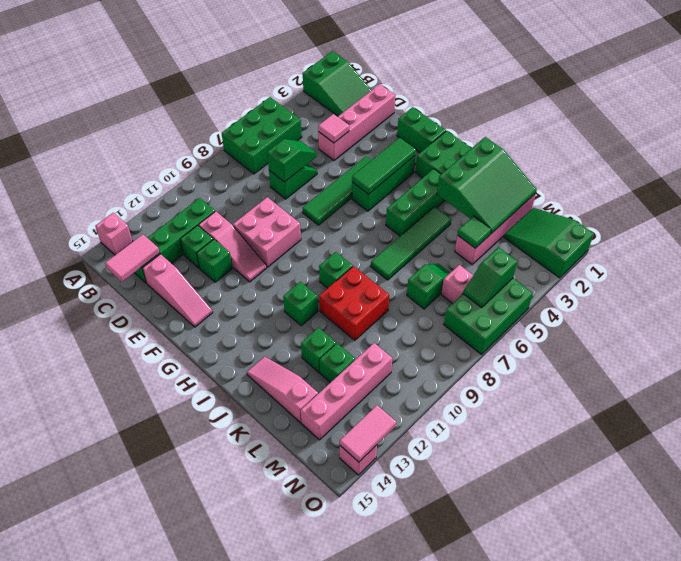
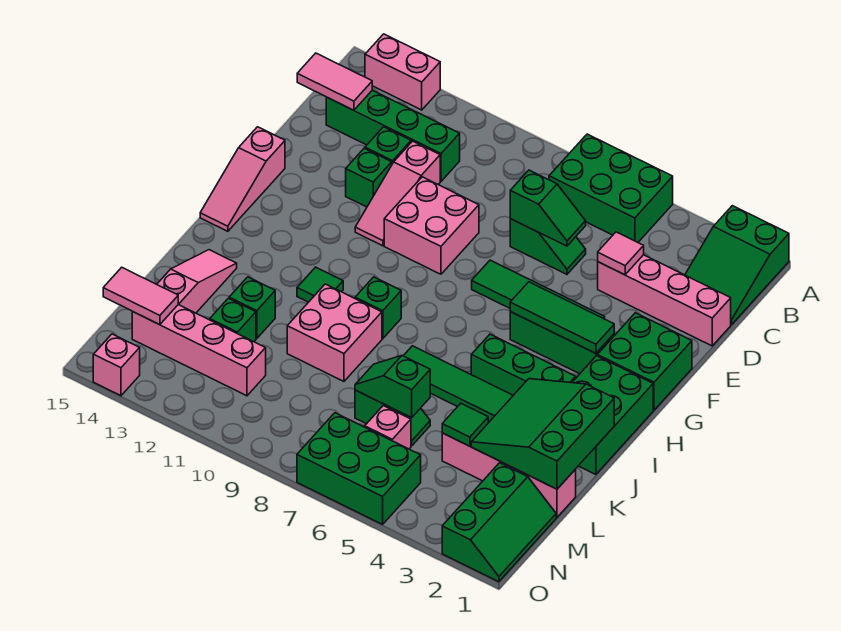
pink brick A14 level 1 -> pink brick A13:A14 level 1
pink slope D14:F14 level 1 top D -> pink slope F15:H15 level 1 top F
green brick F1:G1 level 1 -> green brick F1:G2 level 1
green brick I11 level 1 -> green tile I11 level 1
green slope J1:L3 level 2 top J -> green slope J1:L3 level 2 top 1
red brick J9:K10 level 1 -> pink brick J9:K10 level 1
green slope M1:O2 level 1 top O -> green slope M1:O2 level 1 top 2
green slope N5:N6 level 2 top 5 -> green slope L6:L7 level 2 top 6
pink tile O13:O14 level 2 -> pink tile M14:M15 level 2

